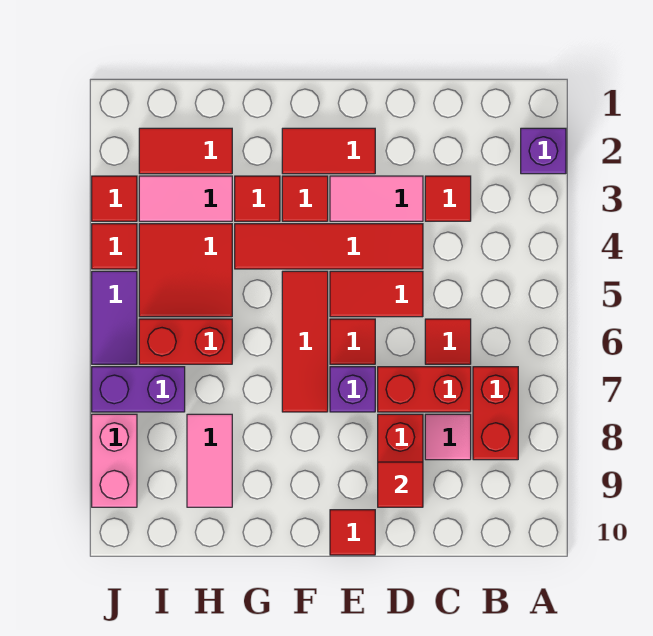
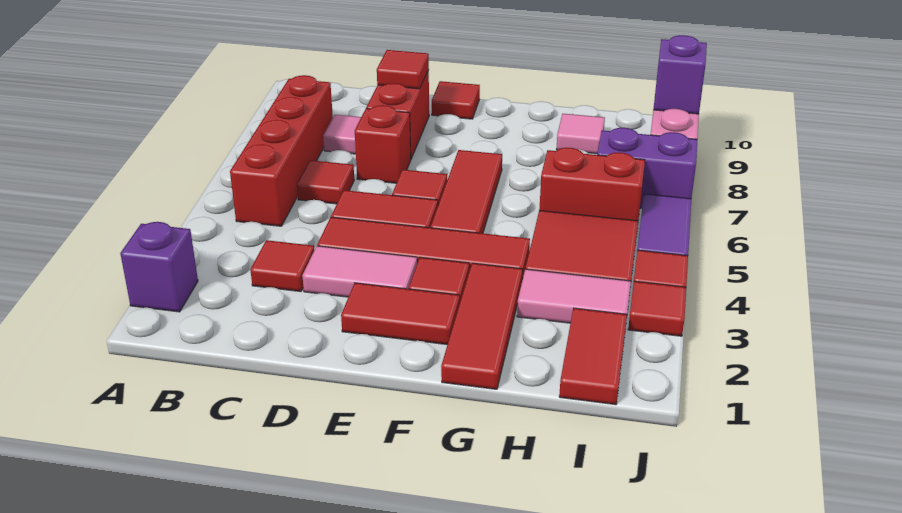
red brick B7:B8 level 1 -> red brick B5:B8 level 1
red brick C7:D7 level 1 -> red brick D7 level 1
purple brick E7 level 1 -> purple brick J9 level 2
red tile G3 level 1 -> red tile G1:G3 level 1
red tile H2:I2 level 1 -> red tile I1:I2 level 1
pink tile H8:H9 level 1 -> pink tile H9 level 1

